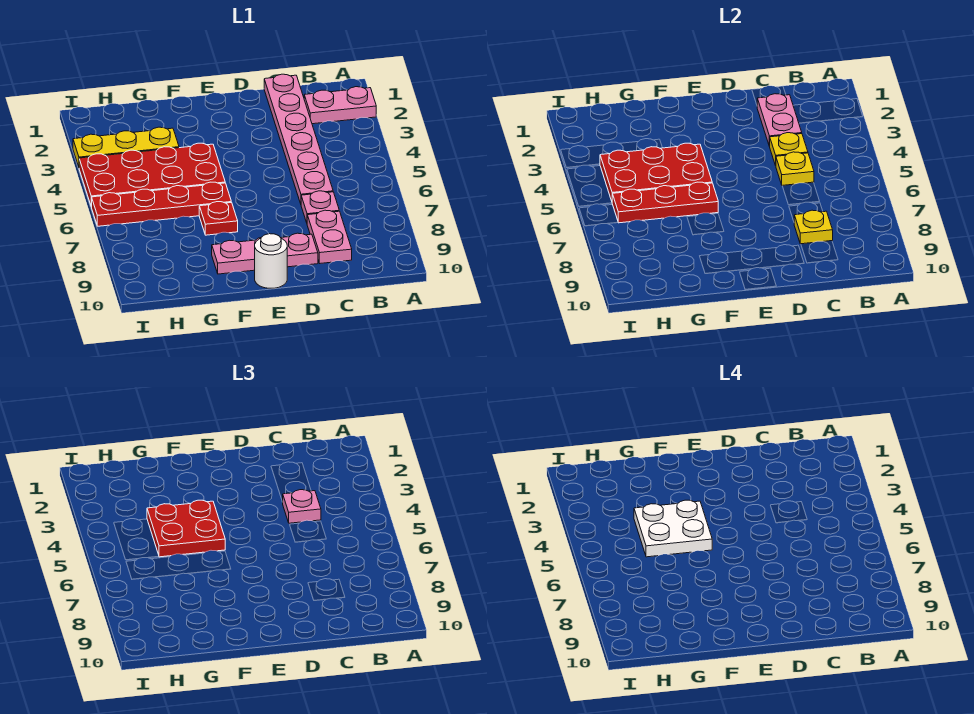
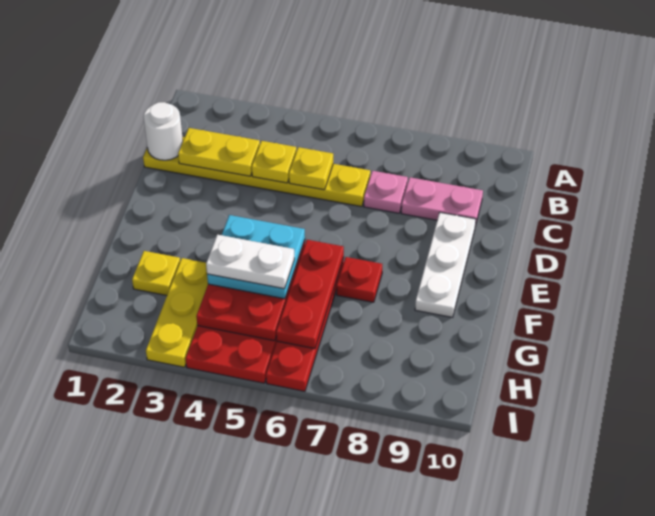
pink plate A2:B2 level 1 -> none
pink plate C1:C6 level 1 -> yellow plate C1:C6 level 1
pink plate C2:C3 level 2 -> yellow plate C2:C3 level 2
pink plate C4 level 3 -> none
yellow plate C8 level 2 -> yellow plate G2 level 1
pink plate D9:F9 level 1 -> white plate D9:F9 level 1
white round brick E10 level 1 -> white round brick C1 level 2
red plate F4:G5 level 3 -> cyan plate F4:G5 level 3
white plate F4:G5 level 4 -> white plate G4:G5 level 4

